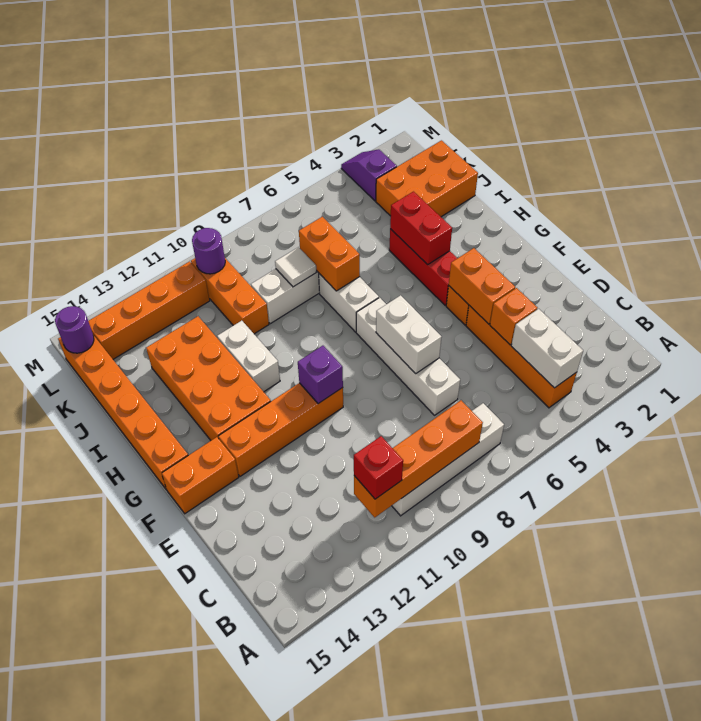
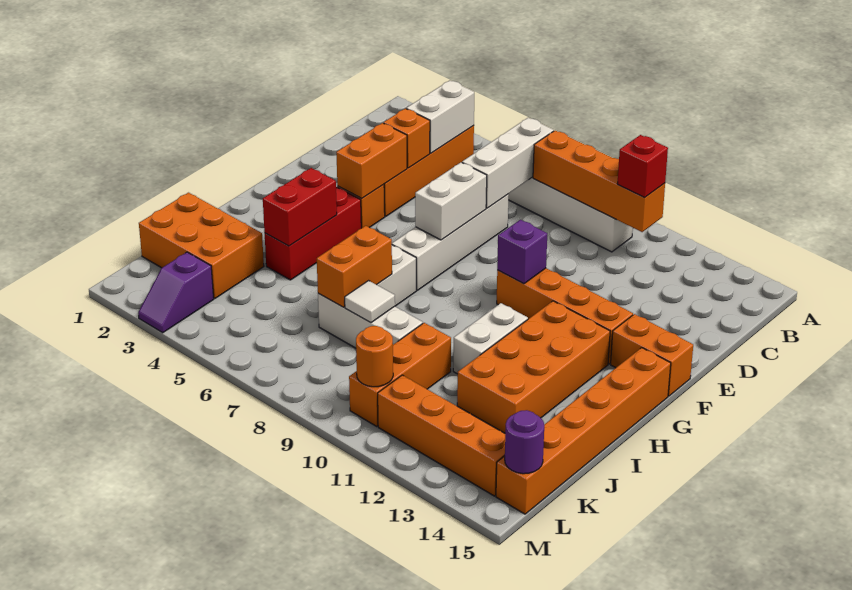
none -> white brick B7:D7 level 2
purple round brick L10 level 2 -> orange round brick L10 level 2

